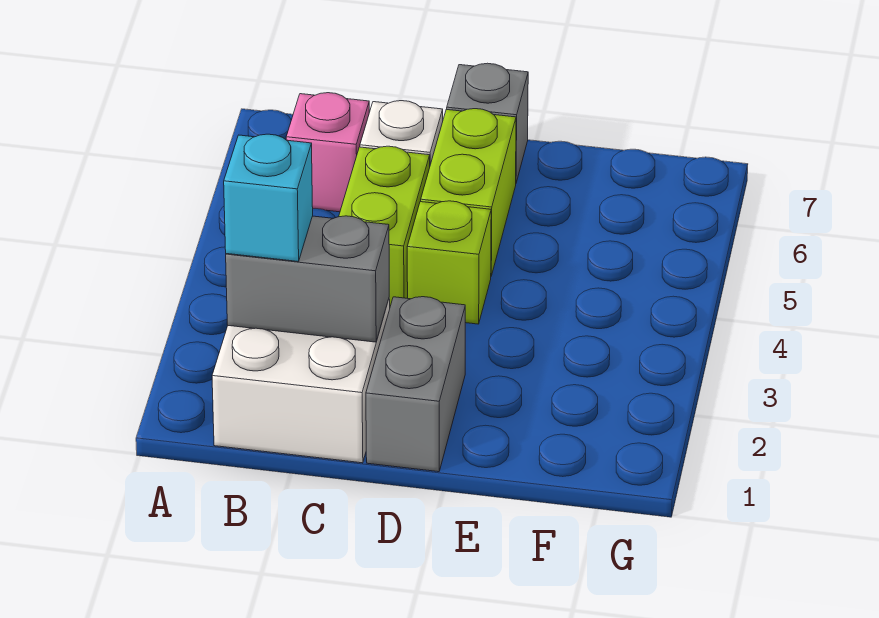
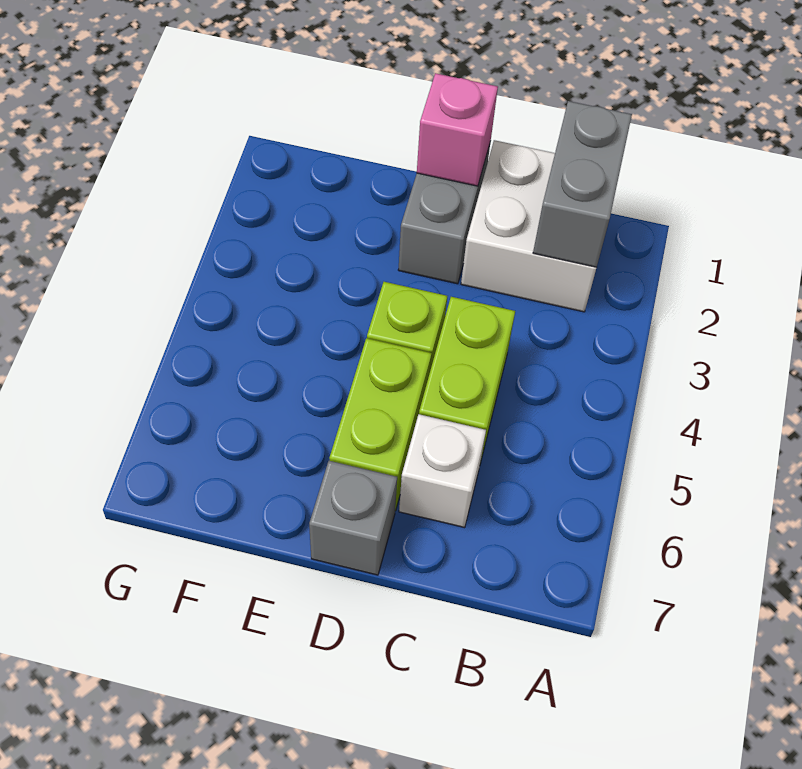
grey brick B2:C2 level 2 -> grey brick B1:B2 level 2
cyan brick B2 level 3 -> none
pink brick B6 level 1 -> pink brick D1 level 2

